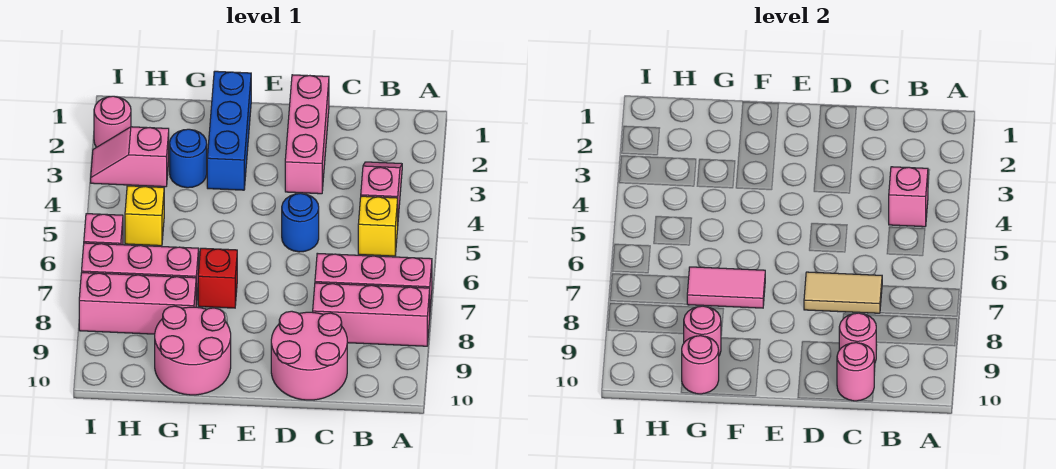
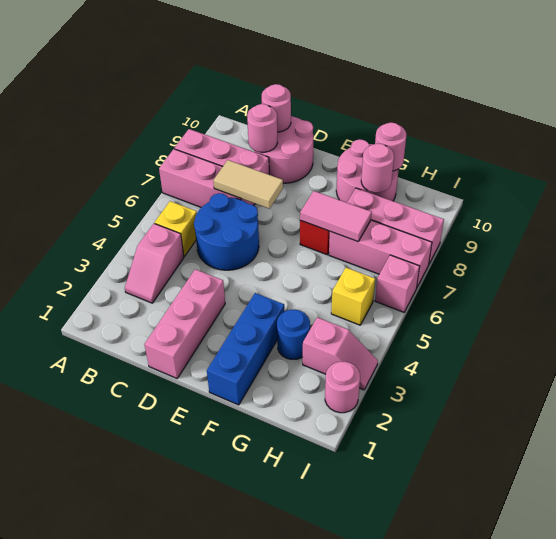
pink brick B4 level 2 -> none
blue round brick D5 level 1 -> blue round brick C5:D6 level 1

